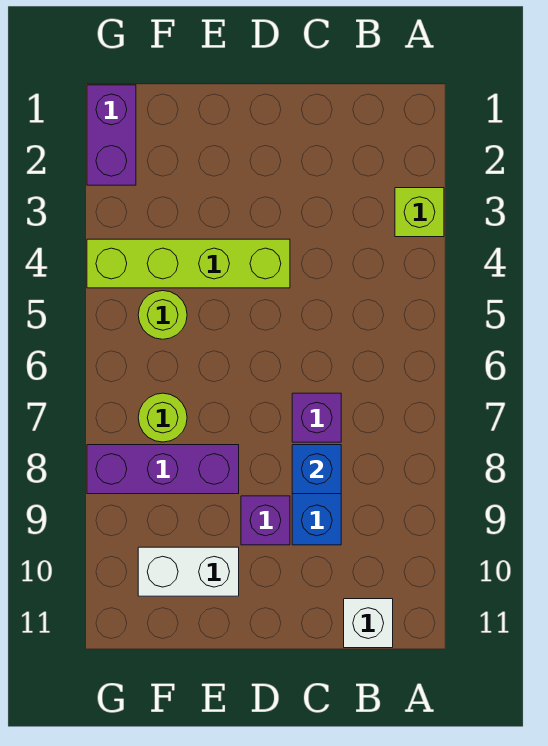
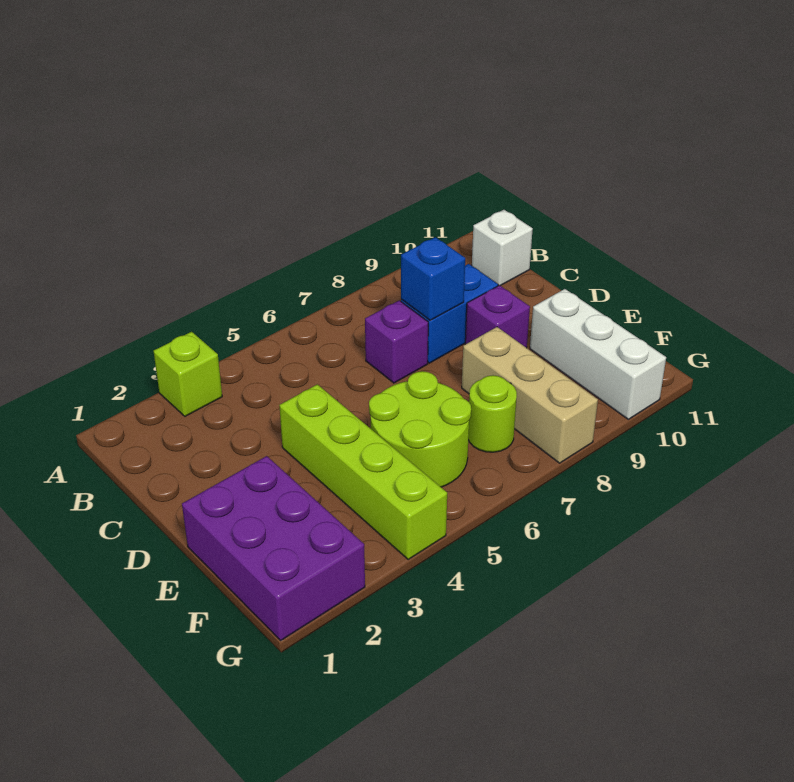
purple brick E8:G8 level 1 -> tan brick E8:G8 level 1
white brick E10:F10 level 1 -> white brick E10:G10 level 1
lime round brick F5 level 1 -> lime round brick E5:F6 level 1
purple brick G1:G2 level 1 -> purple brick E1:G2 level 1

